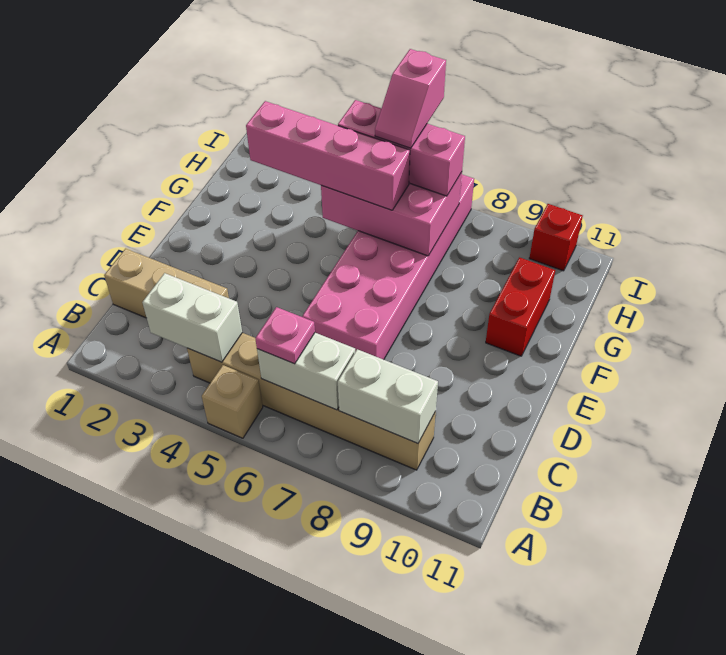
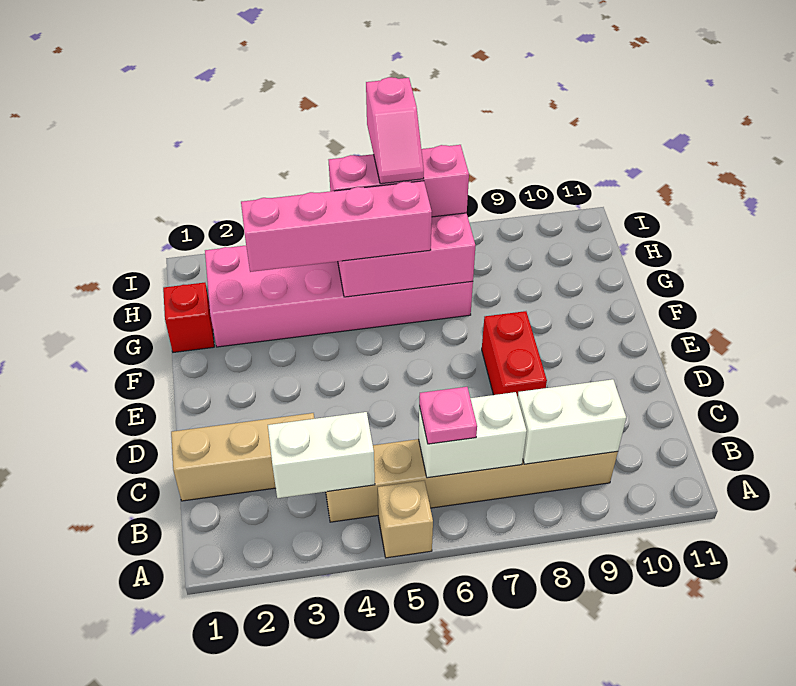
pink brick D6:I7 level 1 -> pink brick G2:H7 level 1
red brick F10:G10 level 1 -> red brick D8:E8 level 1
red brick I10 level 1 -> red brick G1 level 1

